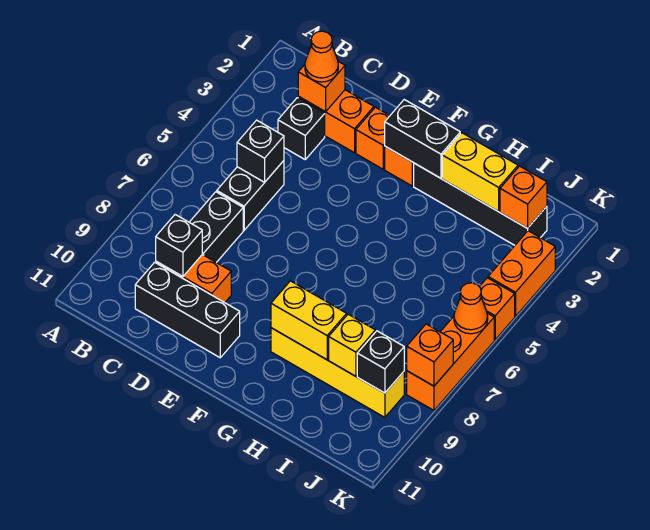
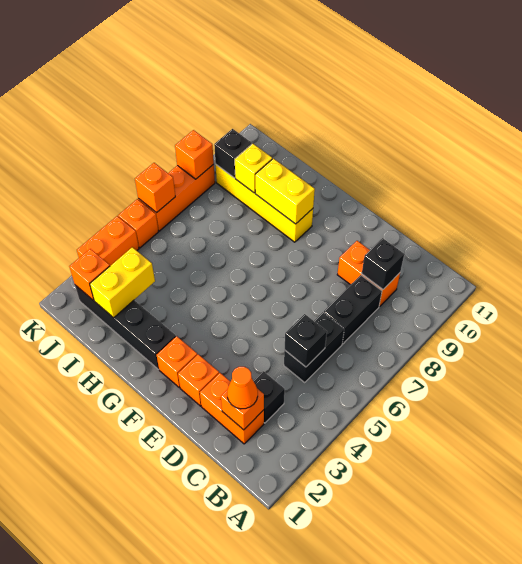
black brick C10:E10 level 1 -> none
black brick F2:G2 level 2 -> none
yellow brick H2:I2 level 2 -> yellow brick I2:I3 level 2
orange cone K6 level 2 -> orange brick K6 level 2

